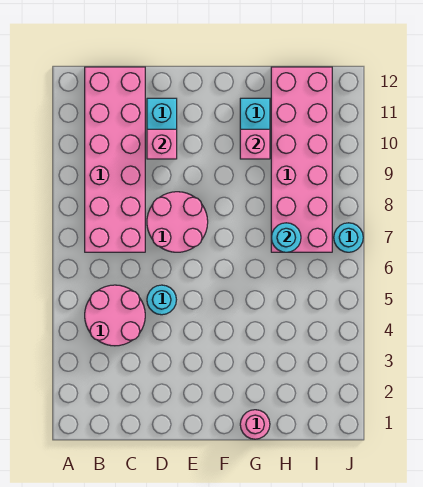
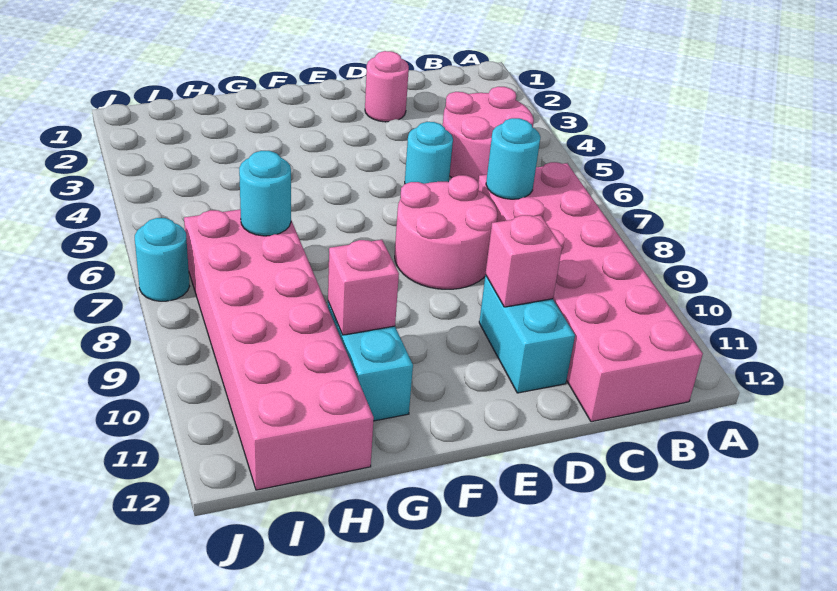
none -> cyan round brick C7 level 2
pink round brick G1 level 1 -> pink round brick D2 level 1

